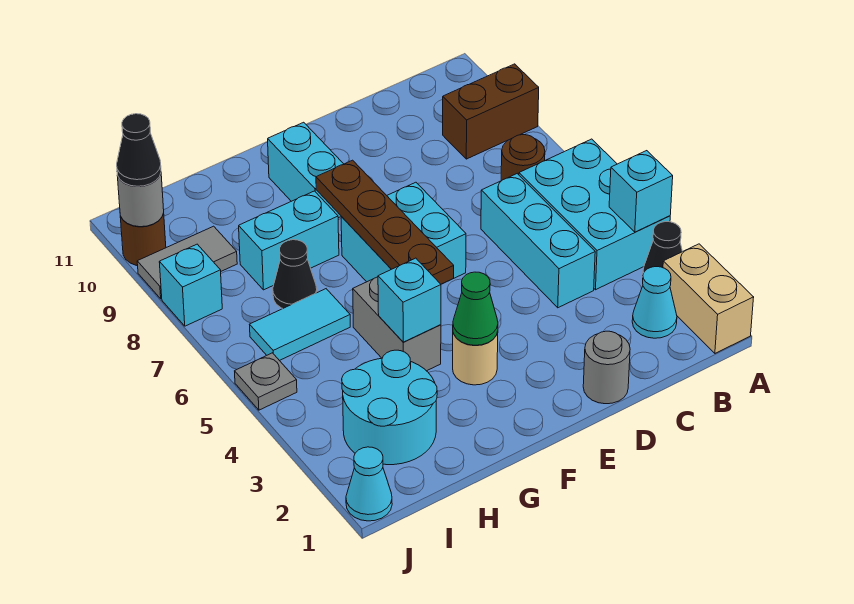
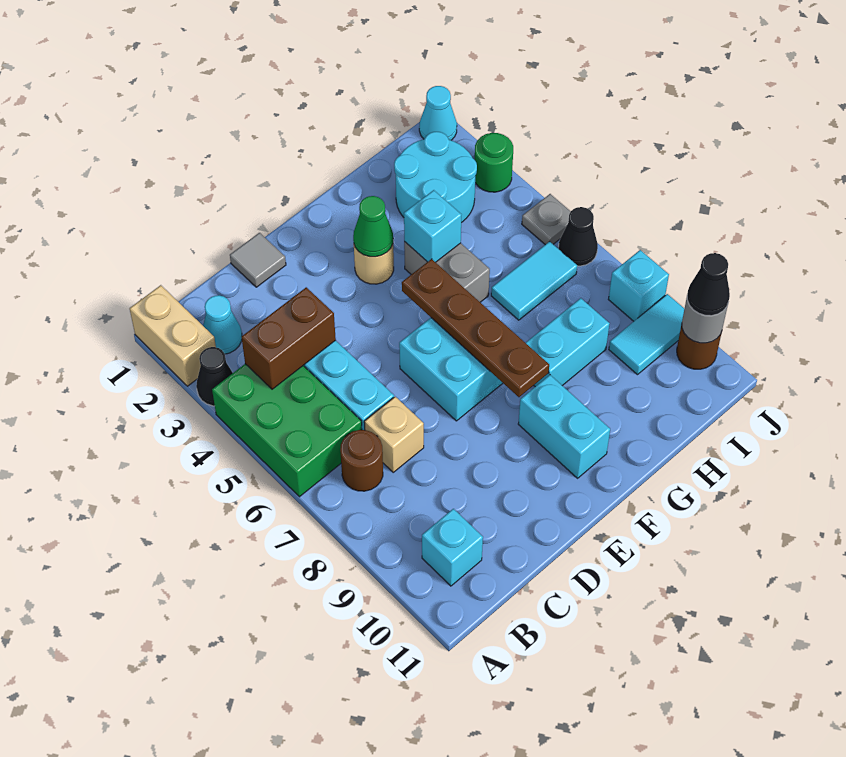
cyan brick A4:B6 level 1 -> green brick A4:B6 level 1
cyan brick A4 level 2 -> cyan brick B10 level 1
brown brick A9:B9 level 1 -> brown brick B4:C4 level 2
none -> tan brick C7 level 1
grey round brick D1 level 1 -> grey tile D1 level 1
black cone H7 level 1 -> black cone J6 level 1
grey tile I9:J9 level 1 -> cyan tile I9:J9 level 1
none -> green round brick J3 level 1

